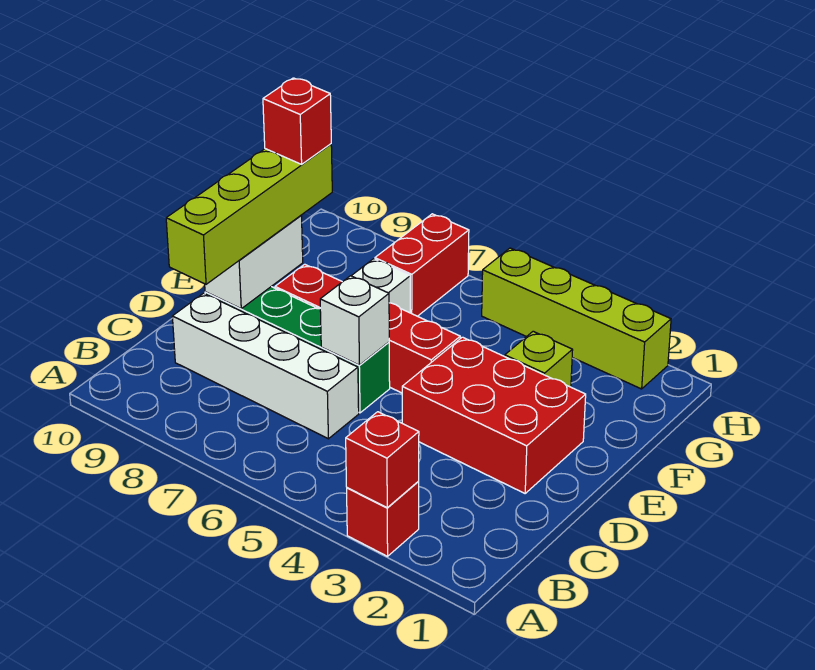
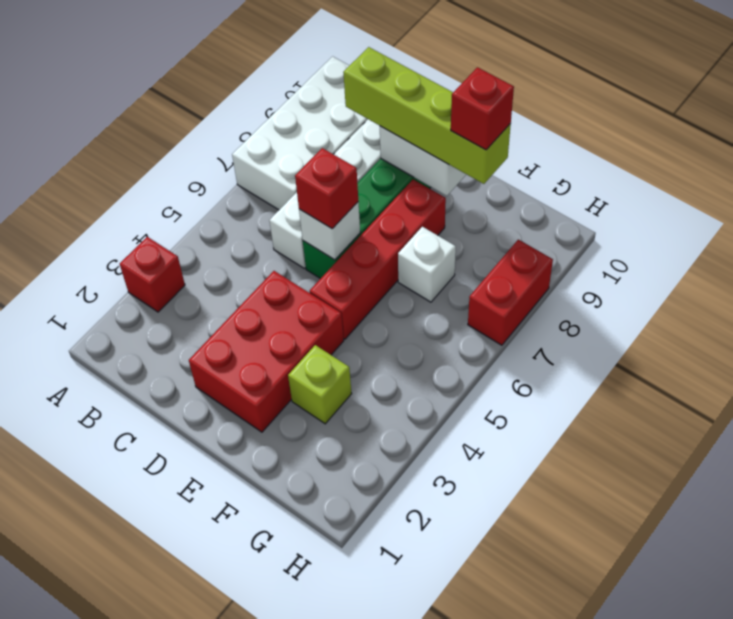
red brick A3 level 2 -> red brick D6 level 3
none -> white brick A7:B10 level 1
red brick G7:H7 level 1 -> red brick H7:H8 level 1
lime brick H2:H5 level 1 -> none

